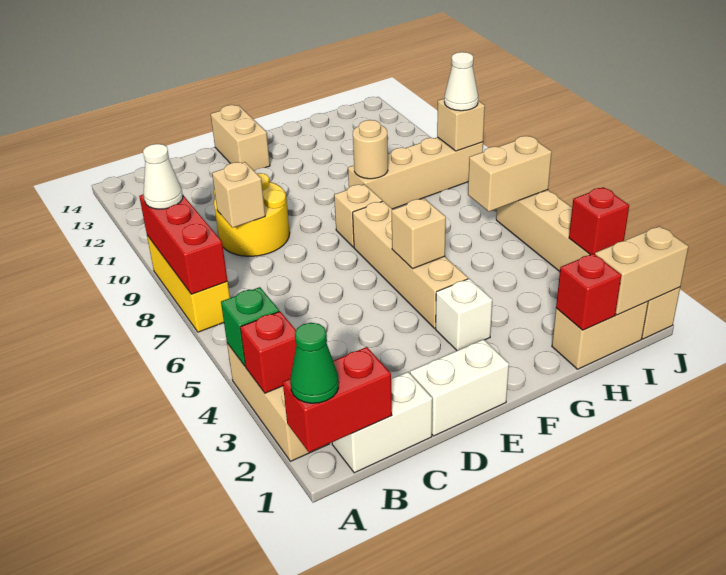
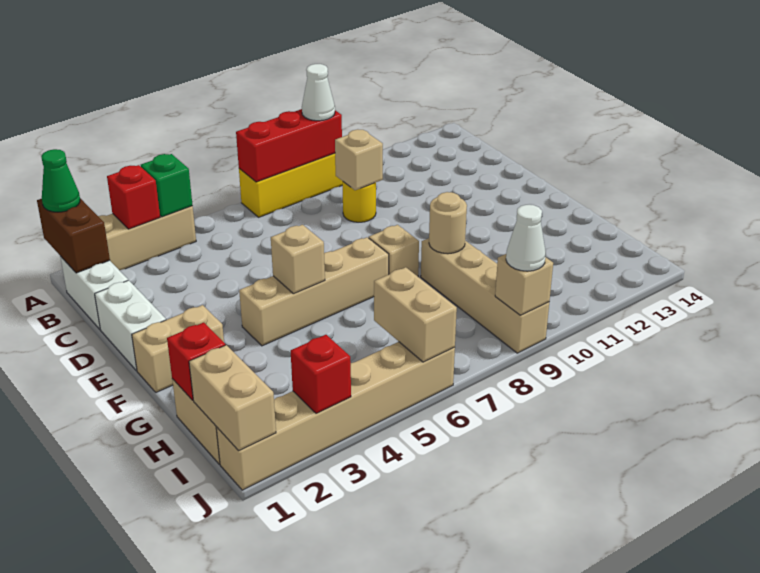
red brick A1:B1 level 2 -> brown brick A1:B1 level 2
yellow round brick C9:D10 level 1 -> yellow round brick C9 level 1
tan brick E13:E14 level 1 -> tan brick F1:F2 level 1
white brick F3 level 1 -> none

